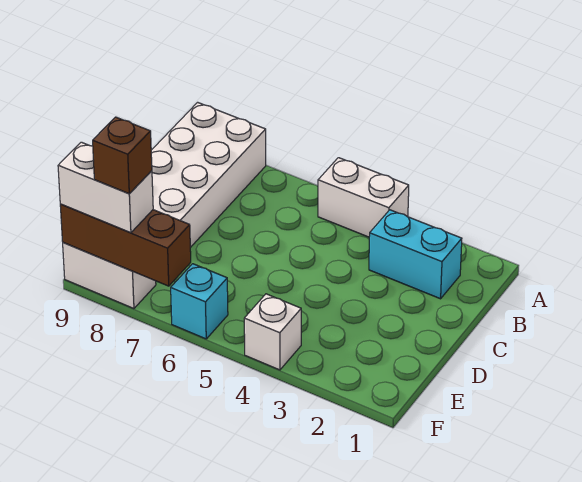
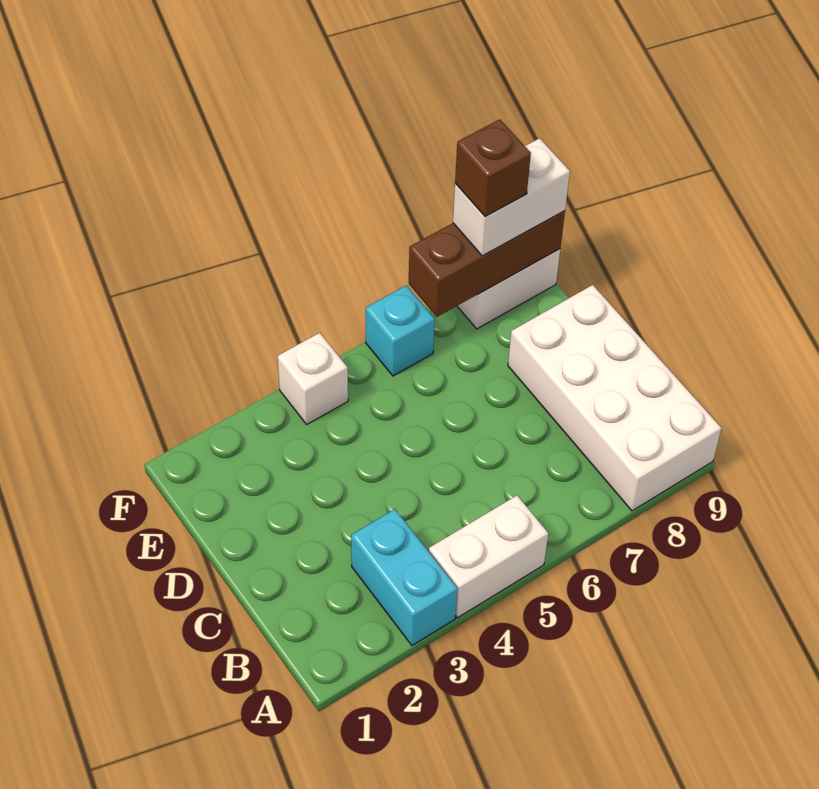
cyan brick B2:B3 level 1 -> cyan brick A3:B3 level 1

